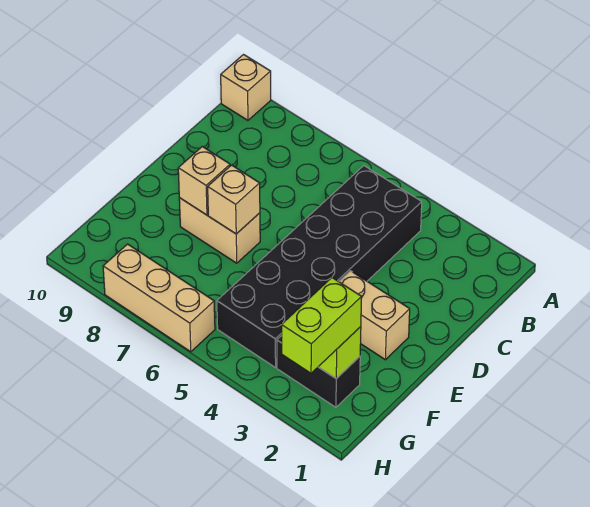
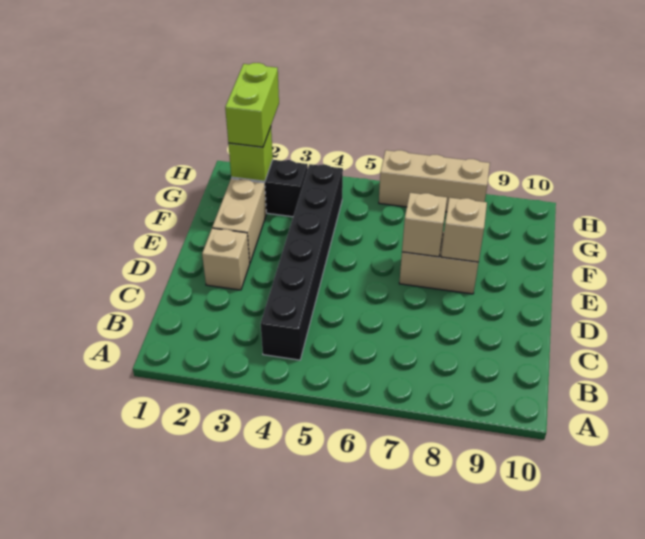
tan brick A10 level 1 -> tan brick D2 level 1
black brick B4:G5 level 1 -> black brick B4:G4 level 1
tan brick E2:E3 level 1 -> tan brick E2:F2 level 1

